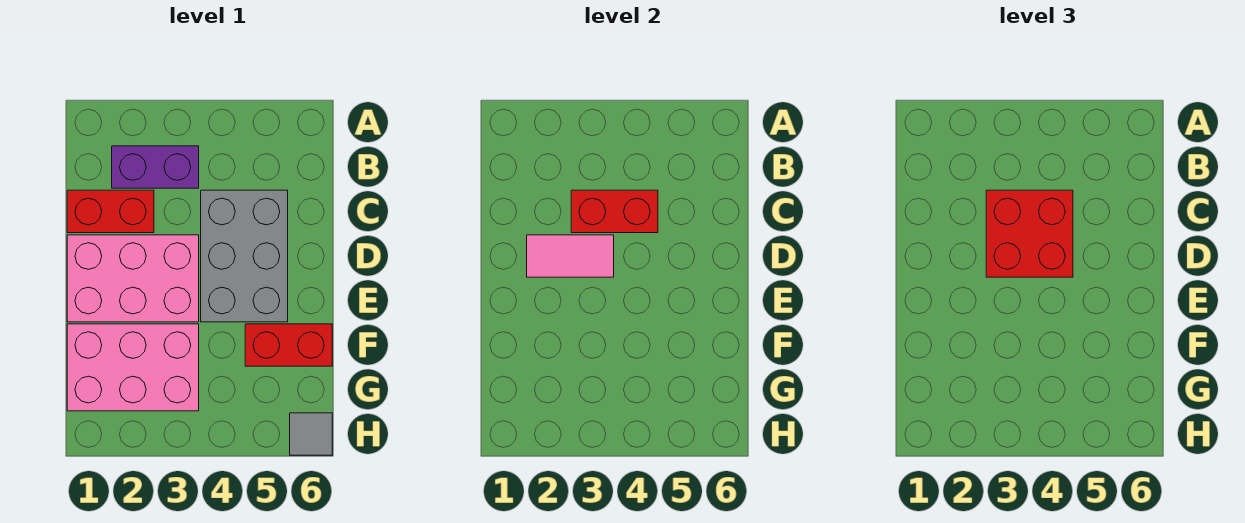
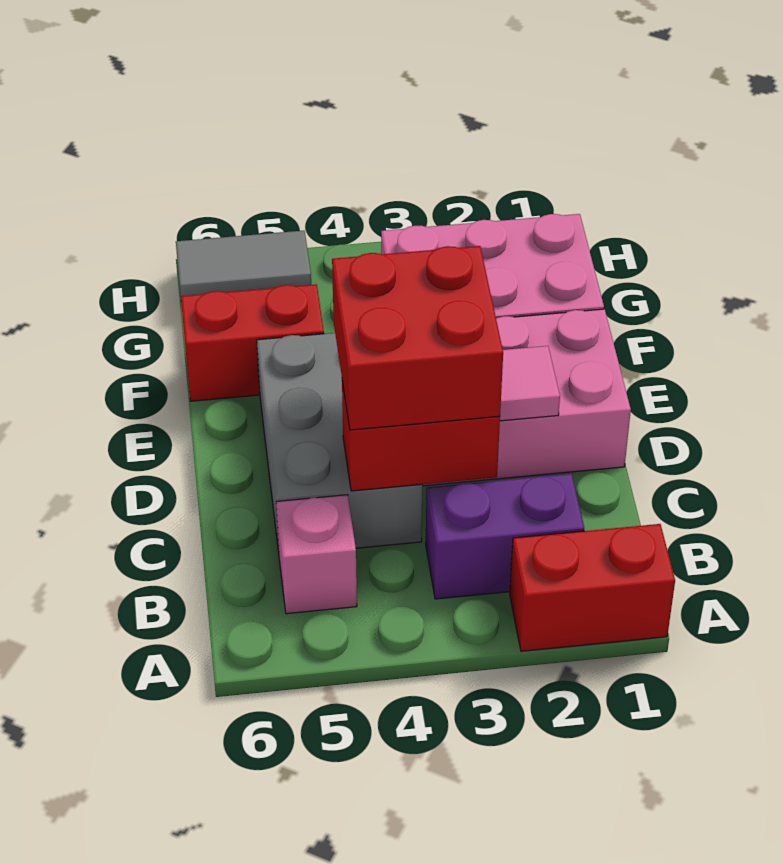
none -> pink brick B5 level 1
red brick C1:C2 level 1 -> red brick A1:A2 level 1
grey tile H6 level 1 -> grey tile H5:H6 level 1

